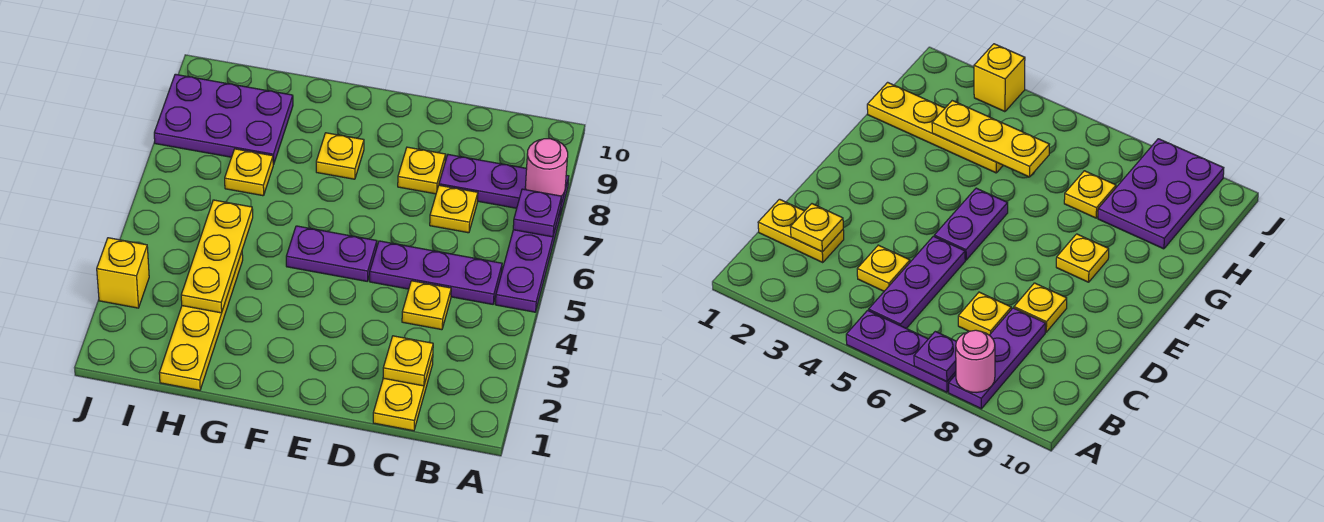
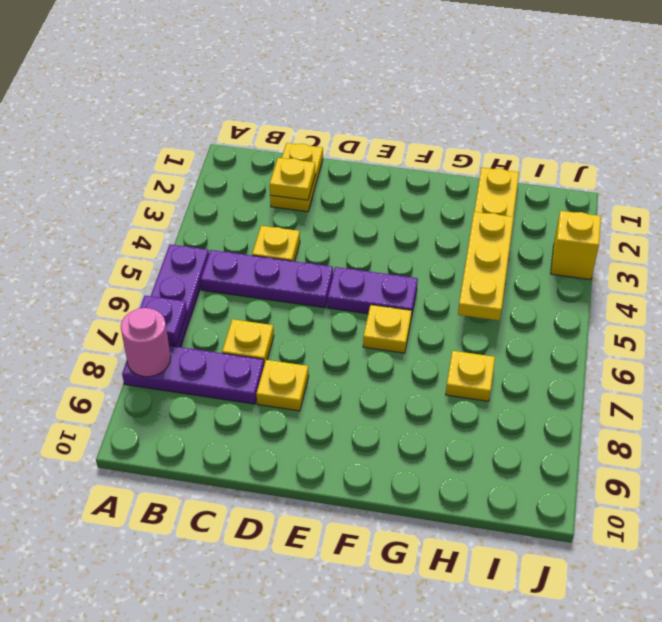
yellow plate F8 level 1 -> yellow plate F6 level 1
purple plate H8:J9 level 1 -> none

